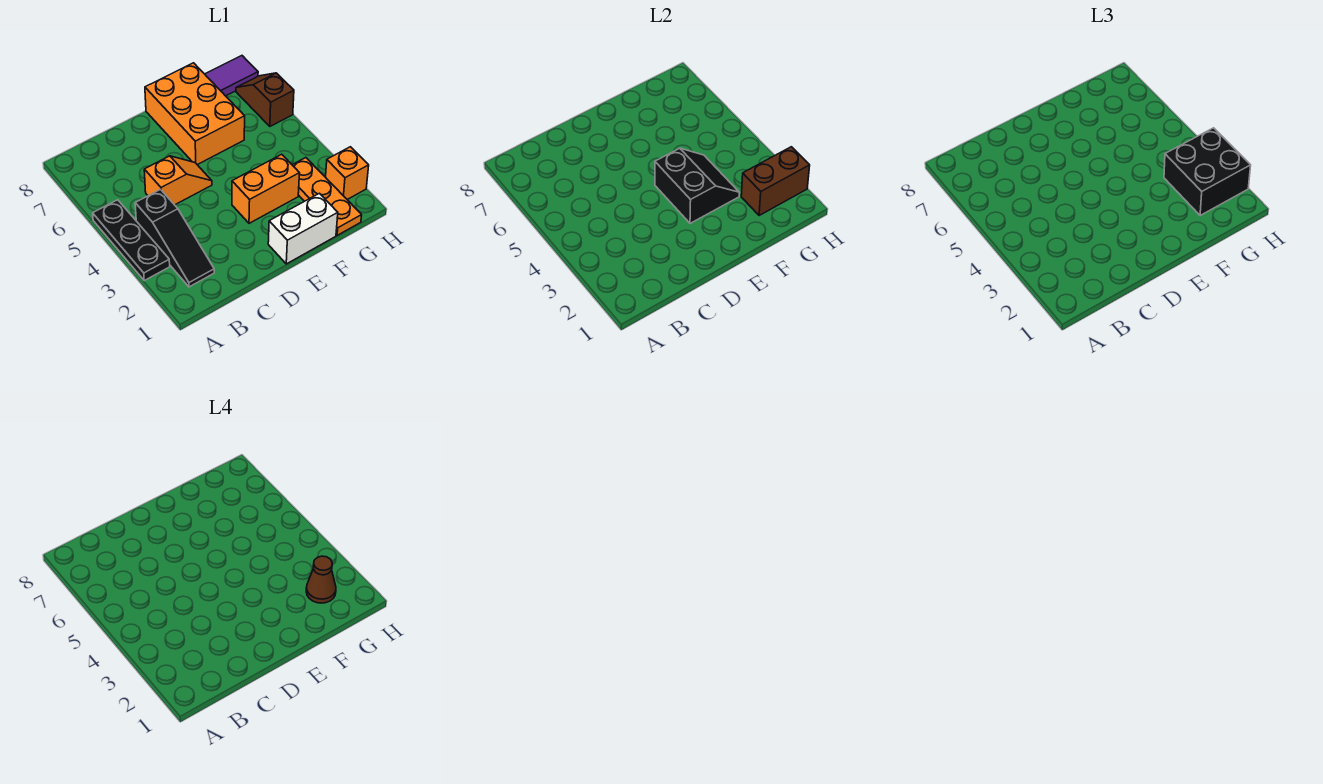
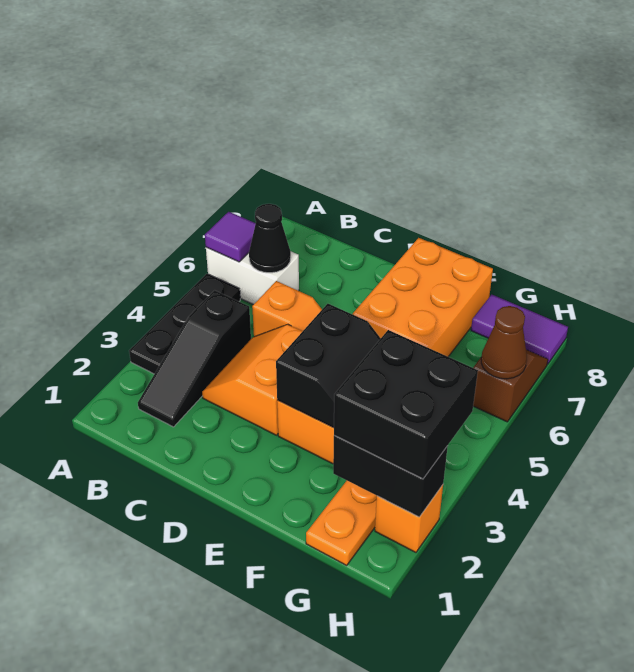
none -> purple tile A6 level 2
none -> black cone B6 level 2
none -> orange slope C3:D4 level 1 top D
white brick E1:F1 level 1 -> white brick A6:B6 level 1
brown brick G2:H2 level 2 -> black brick G2:H2 level 2
brown cone G2 level 4 -> brown cone H6 level 2

